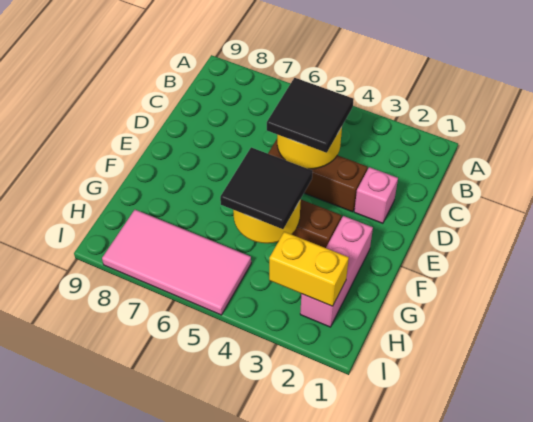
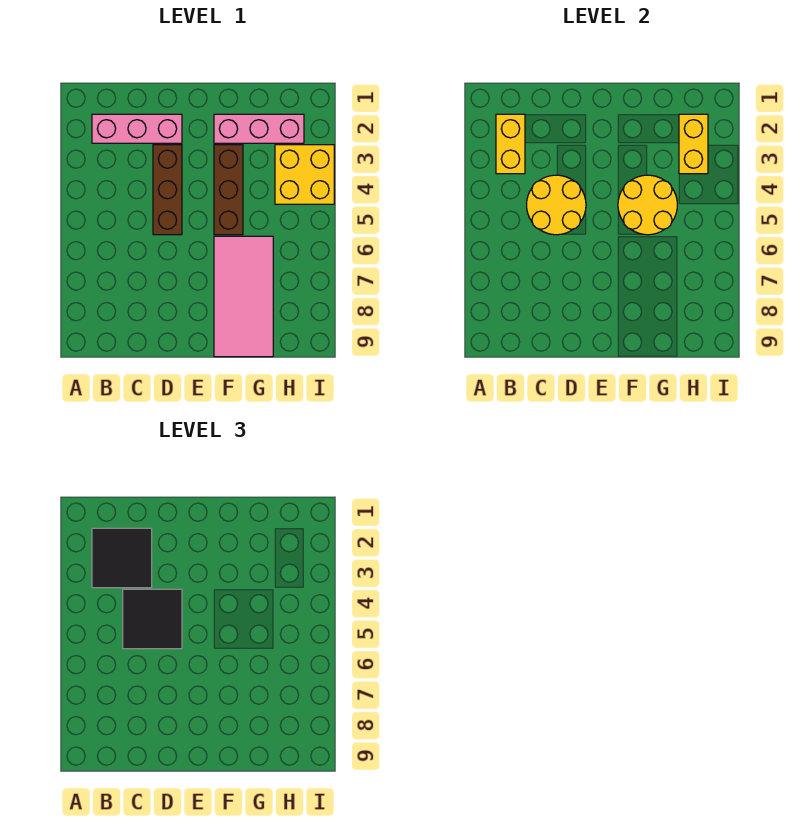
none -> yellow brick B2:B3 level 2
pink brick D2 level 1 -> pink brick B2:D2 level 1
black tile F4:G5 level 3 -> black tile B2:C3 level 3
none -> yellow brick H3:I4 level 1
pink tile H5:I8 level 1 -> pink tile F6:G9 level 1

